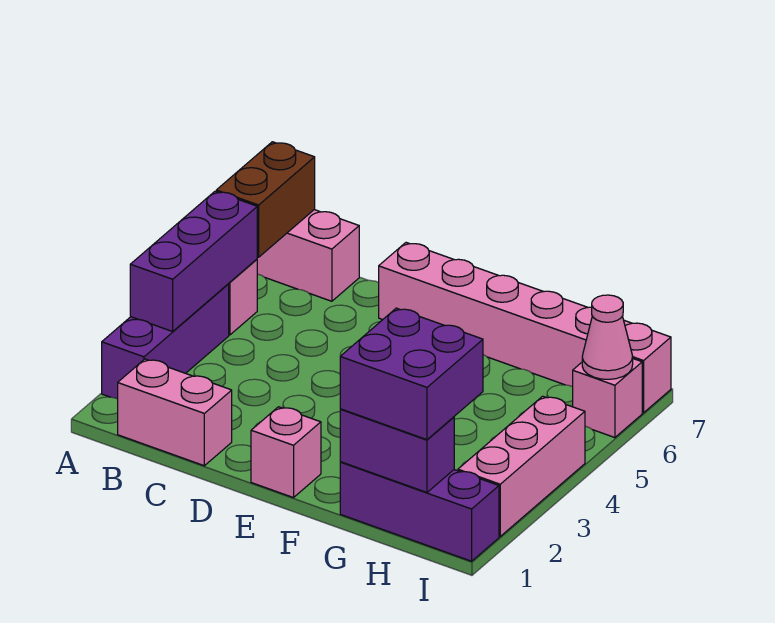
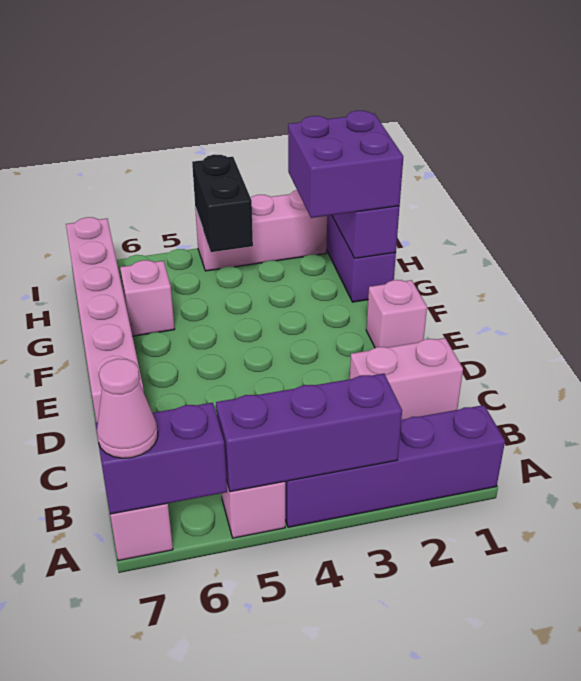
purple brick A2:A4 level 1 -> purple brick A1:A4 level 1
brown brick A6:A7 level 2 -> purple brick A6:A7 level 2
pink brick B1:C1 level 1 -> pink brick C1:C2 level 1
none -> black brick H4:I4 level 2
pink brick I6 level 1 -> pink brick G6 level 1
pink cone I6 level 2 -> pink cone A7 level 3

